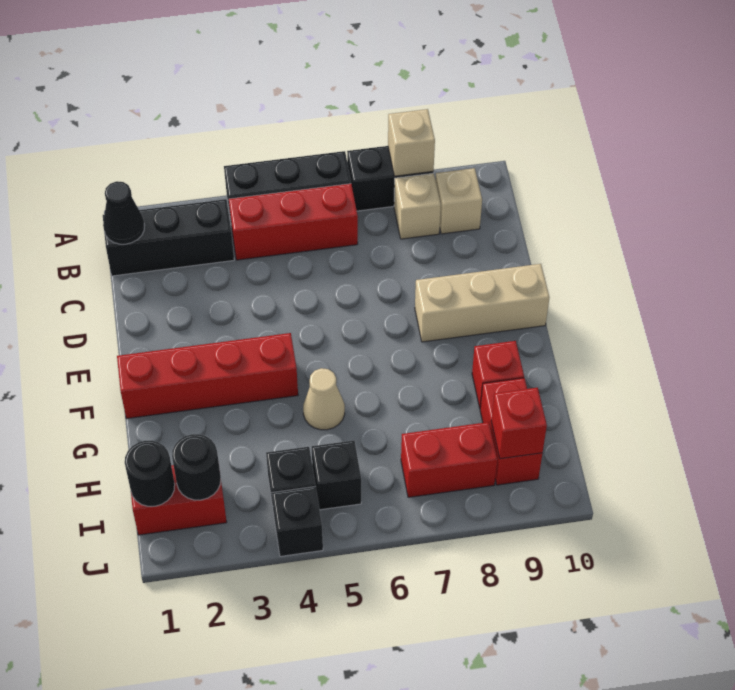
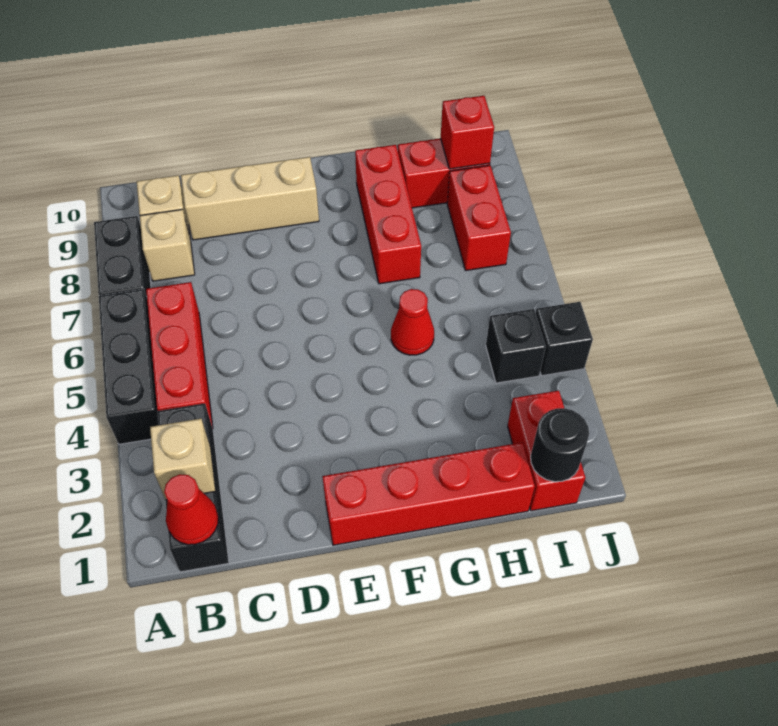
tan brick A8 level 2 -> tan brick B2 level 2
black cone B1 level 2 -> red cone B1 level 2
tan brick E8:E10 level 1 -> tan brick C9:E9 level 1
red brick F1:F4 level 1 -> red brick E1:H1 level 1
tan cone G5 level 1 -> red cone G5 level 1
red brick G9 level 1 -> red brick G7:G9 level 1
black round brick I2 level 2 -> none
black brick I5 level 1 -> none

